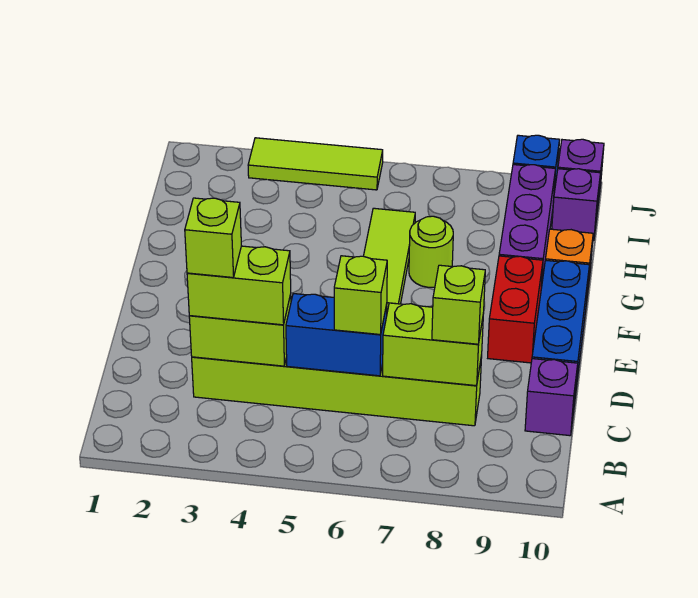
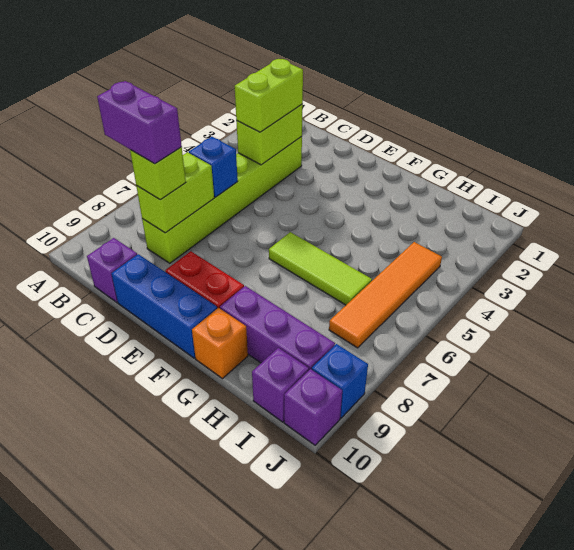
none -> purple brick B8:C8 level 4
lime brick C3 level 4 -> none
blue brick C5:C6 level 2 -> blue brick C6 level 2
lime brick C6 level 3 -> none
lime round brick G7 level 1 -> none
none -> orange tile I4:I7 level 1
lime tile J3:J5 level 1 -> none

